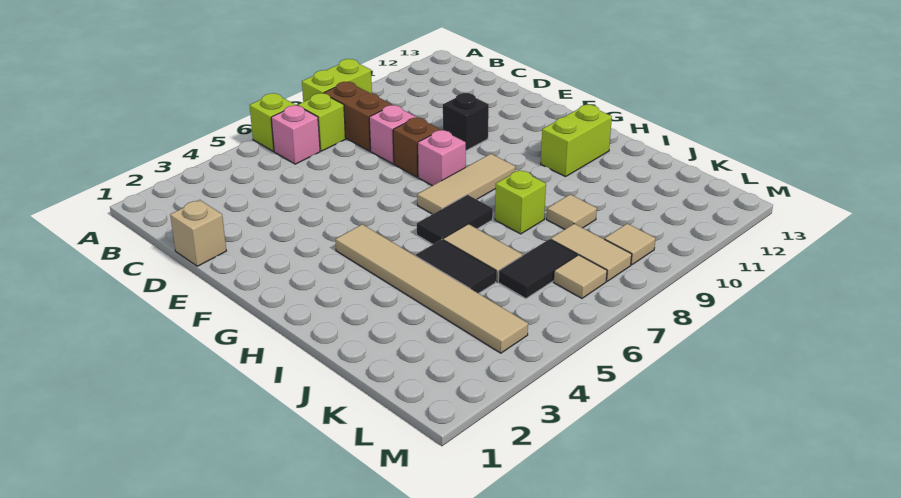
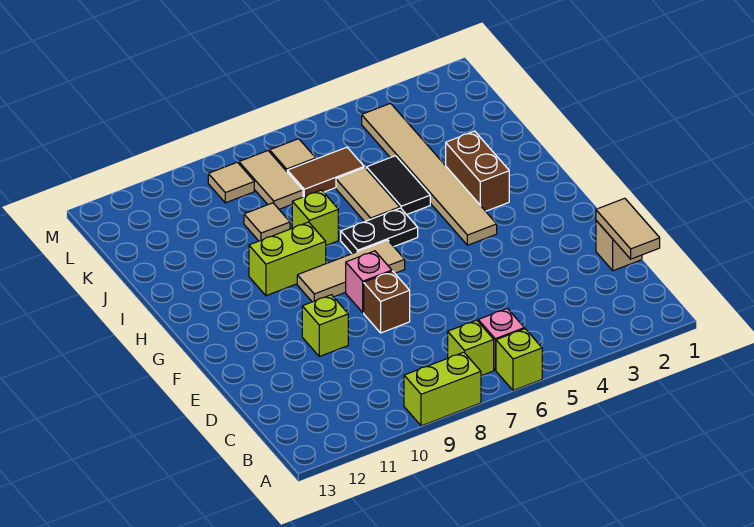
brown brick B8:C8 level 1 -> brown brick H3:I3 level 1
none -> tan tile C1:D1 level 2
pink brick D8 level 1 -> none
black brick E10 level 1 -> lime brick E10 level 1
black tile H6:H7 level 1 -> black plate H6:H7 level 1
lime brick H11:H12 level 1 -> lime brick H9:H10 level 1
black tile K6:K7 level 1 -> brown tile K6:K7 level 1

